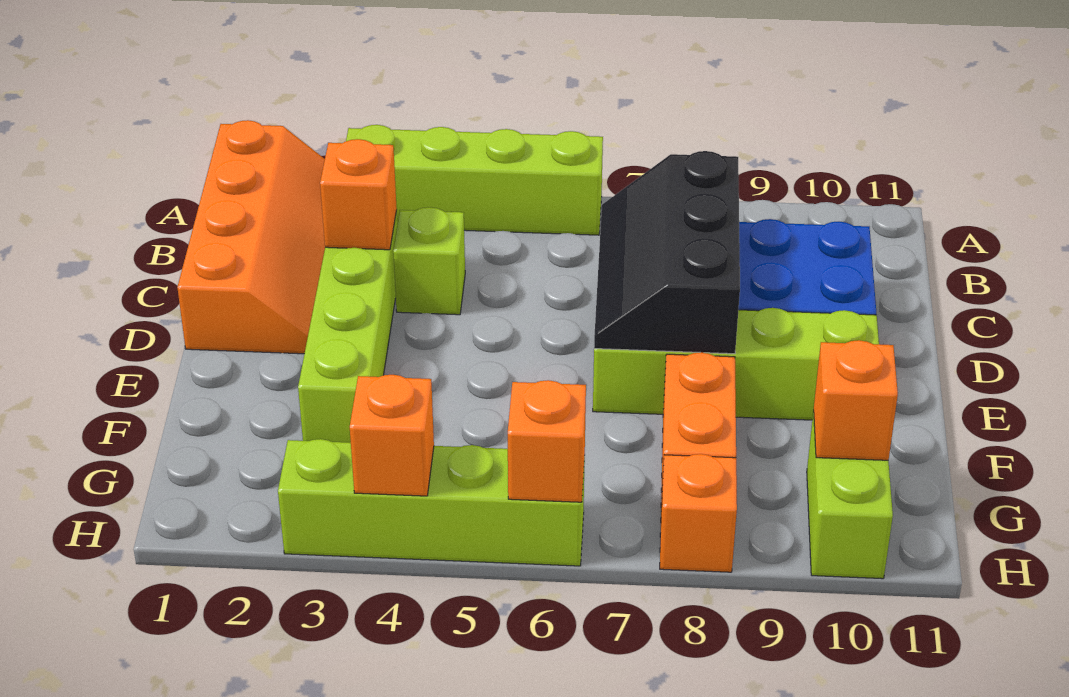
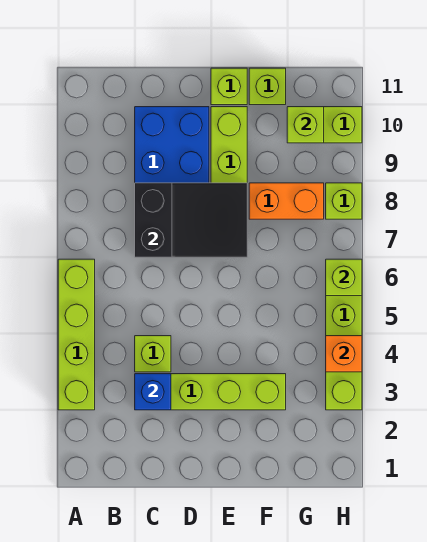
orange slope A1:D2 level 1 top 1 -> none
orange brick C3 level 2 -> blue brick C3 level 2
black slope C7:E8 level 2 top 8 -> black slope C7:E8 level 2 top C
none -> lime brick E11 level 1
none -> lime brick F11 level 1
orange brick G10 level 2 -> lime brick G10 level 2
orange brick H6 level 2 -> lime brick H6 level 2
orange brick H8 level 1 -> lime brick H8 level 1

